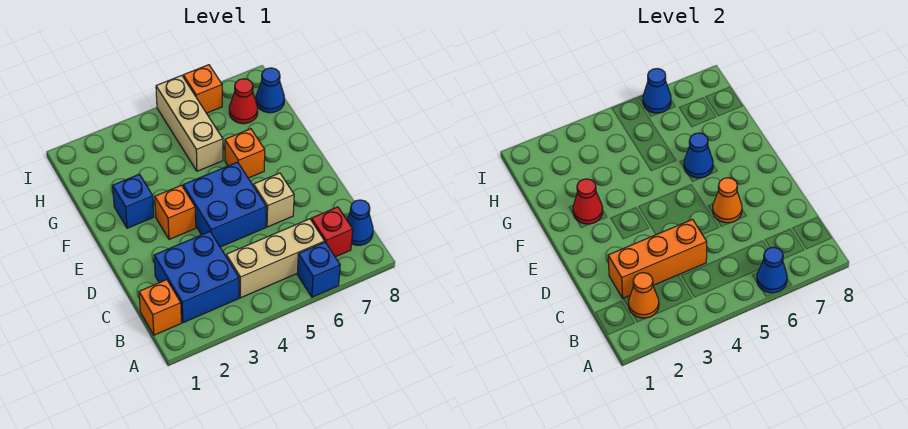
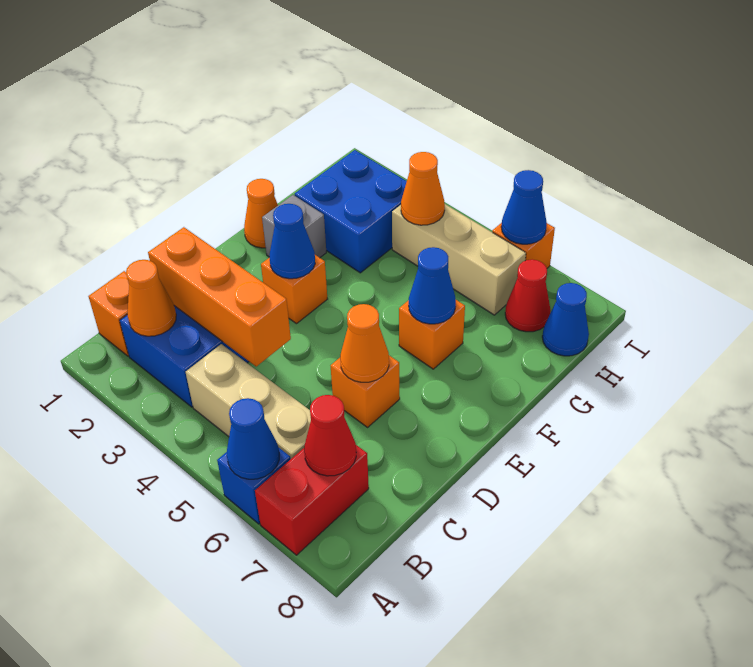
red brick B7 level 1 -> red brick A7:B7 level 1
blue cone B8 level 1 -> blue cone E3 level 2
blue brick D4:E5 level 1 -> blue brick G2:H3 level 1
tan brick D6 level 1 -> orange brick D6 level 1
none -> orange cone F1 level 1
blue brick F2 level 1 -> grey brick F2 level 1
red cone F2 level 2 -> red cone B7 level 2
tan brick G5:I5 level 1 -> tan brick H4:H6 level 1
none -> orange cone H4 level 2

